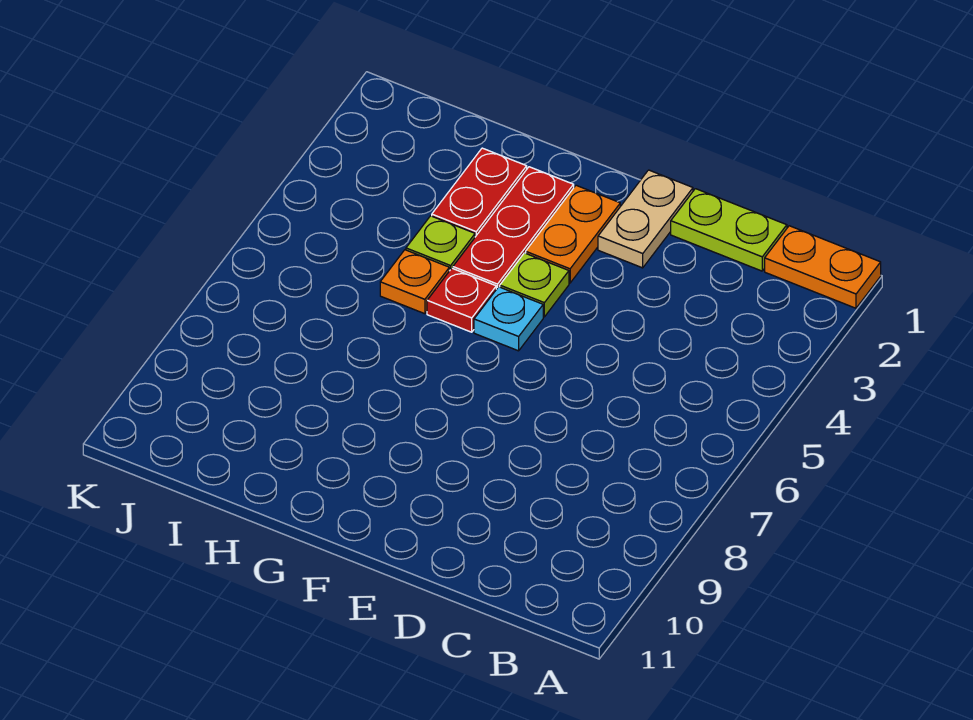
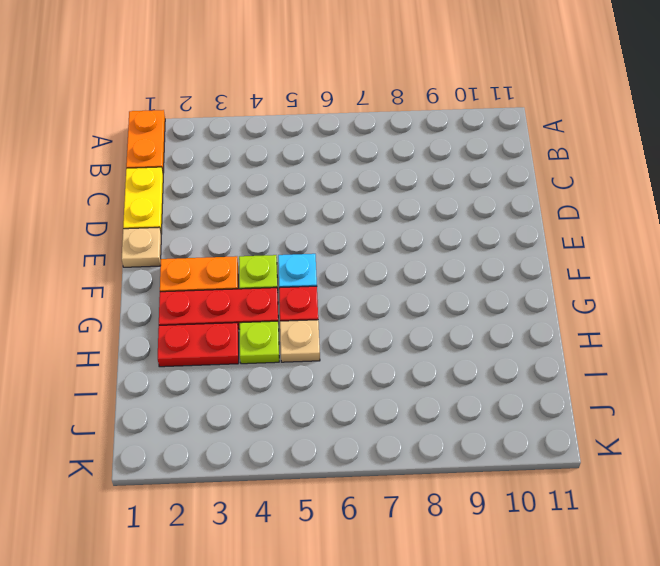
lime plate C1:D1 level 1 -> yellow plate C1:D1 level 1
tan plate E1:E2 level 1 -> tan plate E1 level 1
orange plate H5 level 1 -> tan plate H5 level 1

